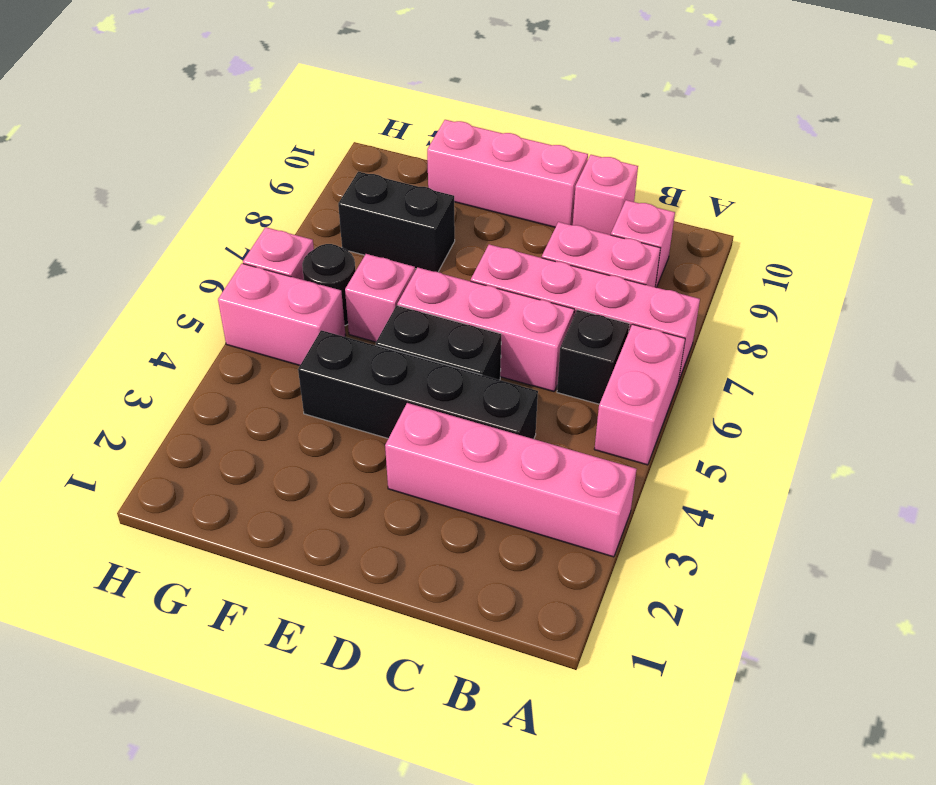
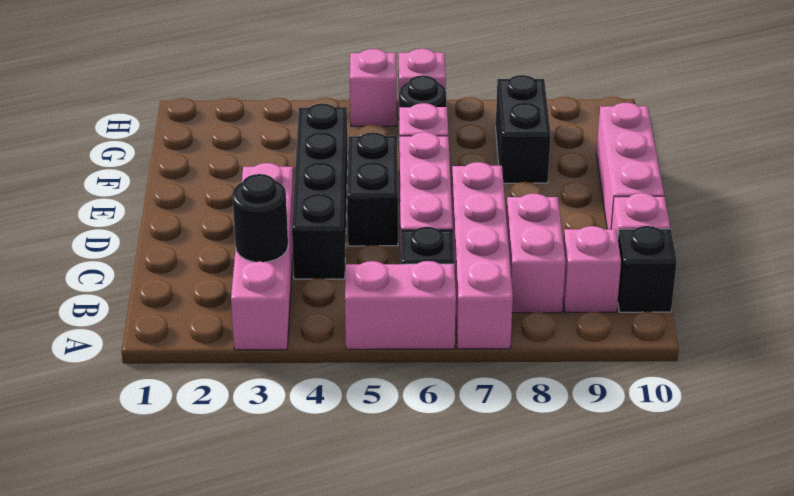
none -> black round brick B3 level 2
none -> black brick B10 level 1
pink brick G5:H5 level 1 -> pink brick H5 level 1

